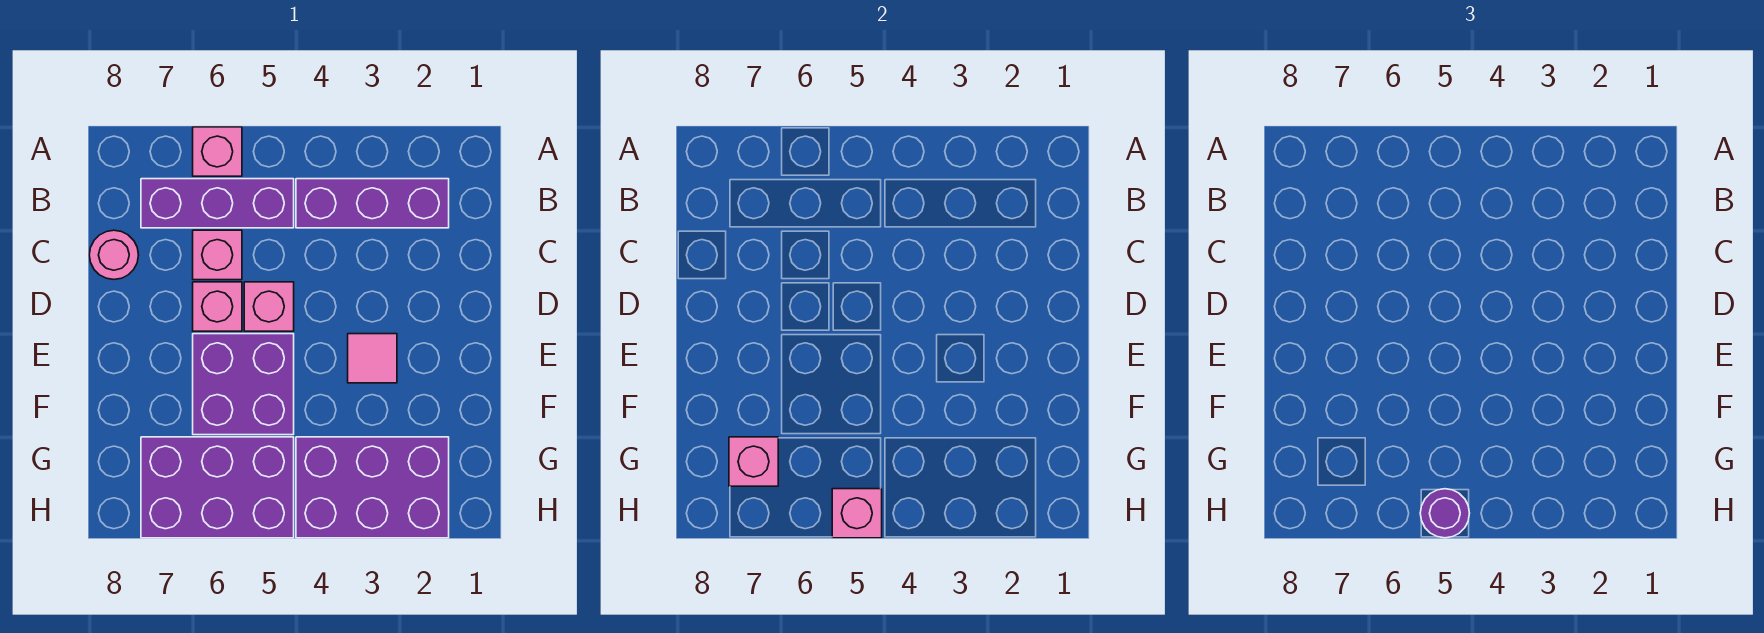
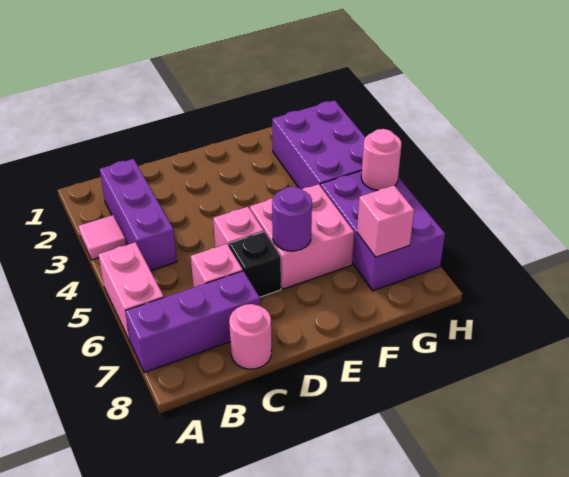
pink brick A6 level 1 -> pink brick A5:A6 level 1
purple brick B5:B7 level 1 -> purple brick A7:C7 level 1
pink brick D6 level 1 -> black brick D6 level 1
pink tile E3 level 1 -> pink tile A3 level 1
purple brick E5:F6 level 1 -> pink brick E5:F6 level 1
pink brick H5 level 2 -> pink round brick H5 level 2
purple round brick H5 level 3 -> purple round brick E6 level 2

